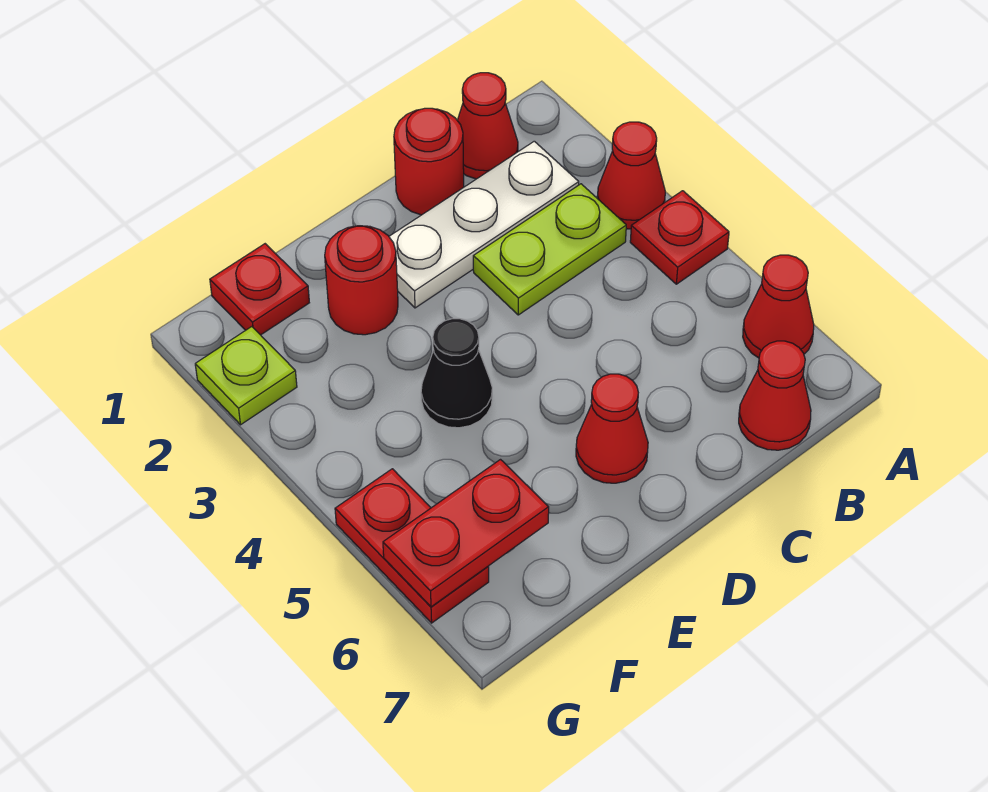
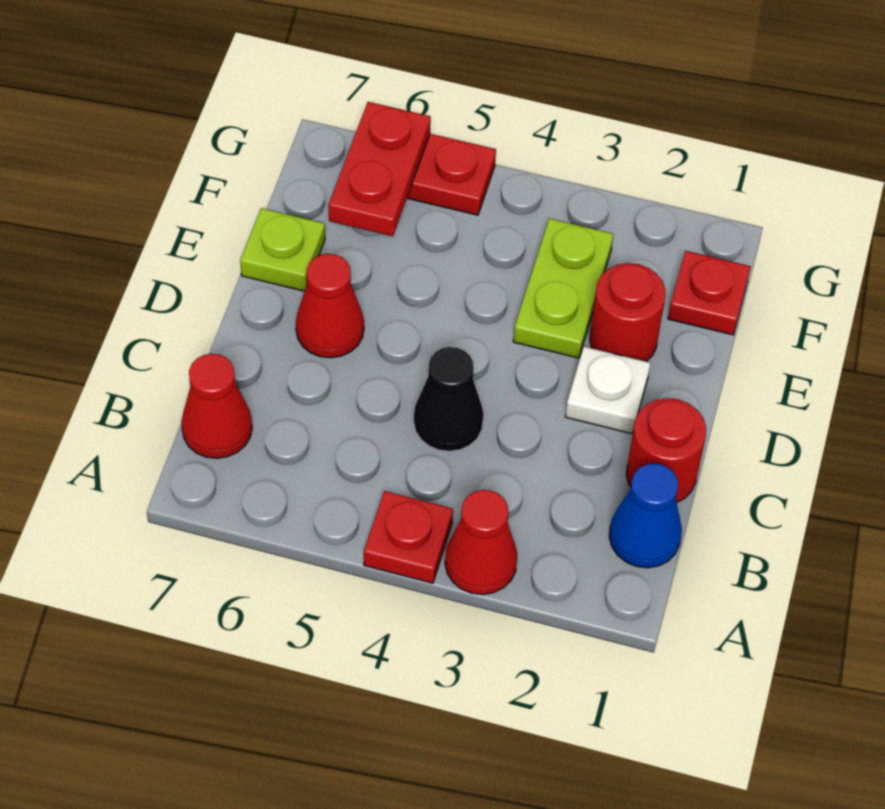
red cone A6 level 1 -> none
red cone B1 level 1 -> blue cone B1 level 1
white plate B2:D2 level 1 -> white plate D2 level 1
lime plate B3:C3 level 1 -> lime plate E3:F3 level 1
black cone E4 level 1 -> black cone C4 level 1
lime plate G2 level 1 -> lime plate E7 level 1

